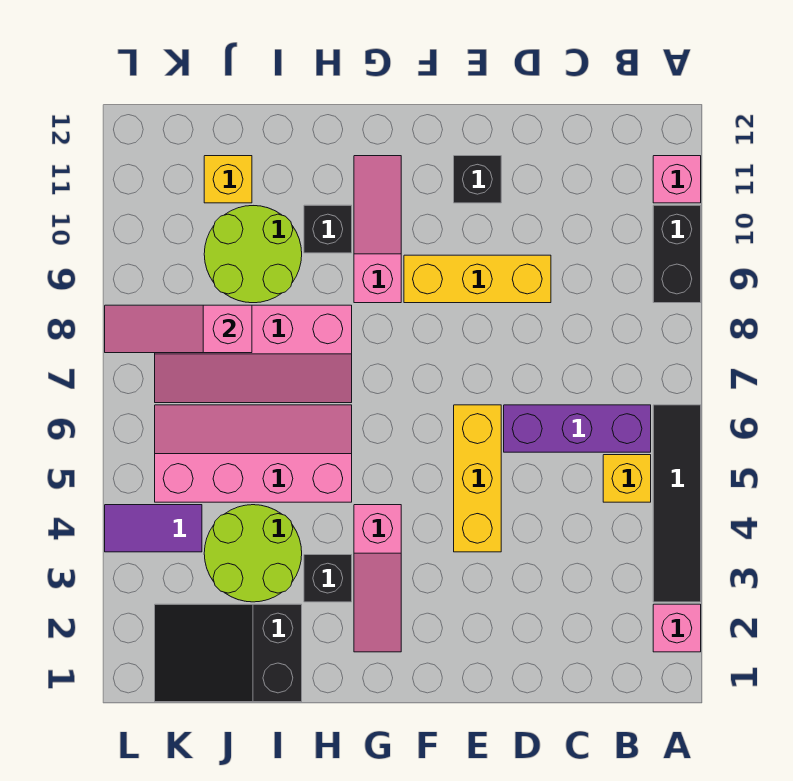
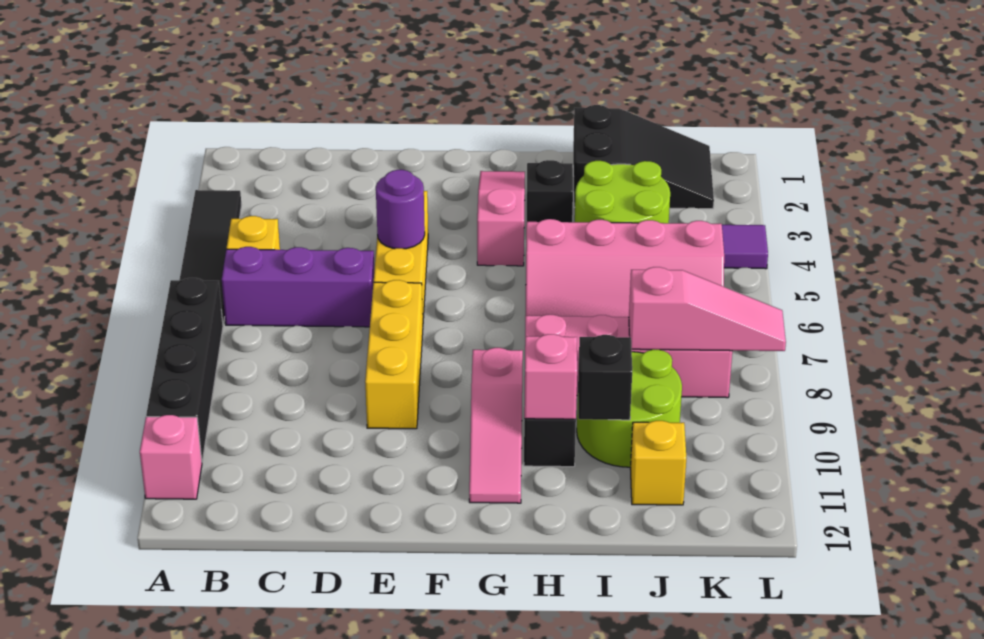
pink brick A2 level 1 -> pink brick H10 level 2
black brick A9:A10 level 1 -> black brick A7:A10 level 1
yellow brick D9:F9 level 1 -> yellow brick E7:E9 level 1
none -> purple round brick E5 level 2
black brick E11 level 1 -> black brick I10 level 2

